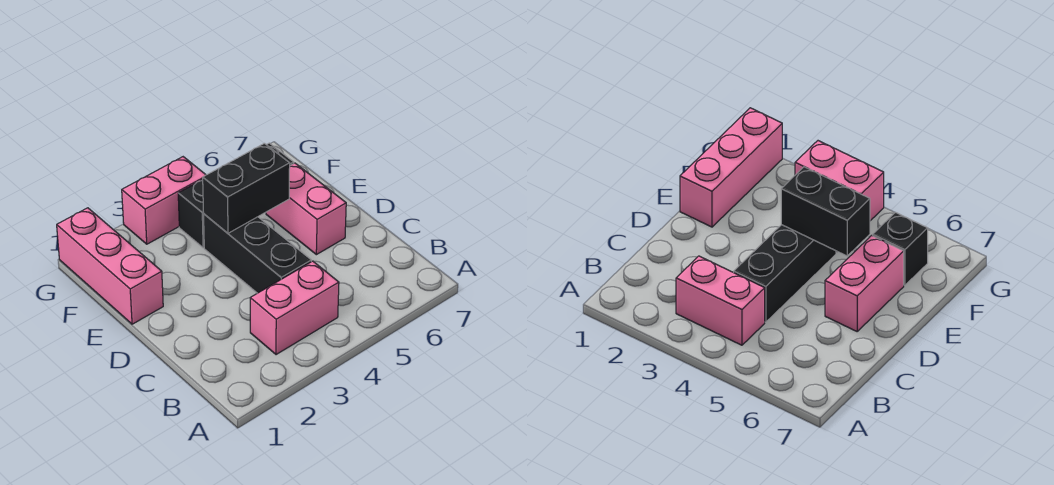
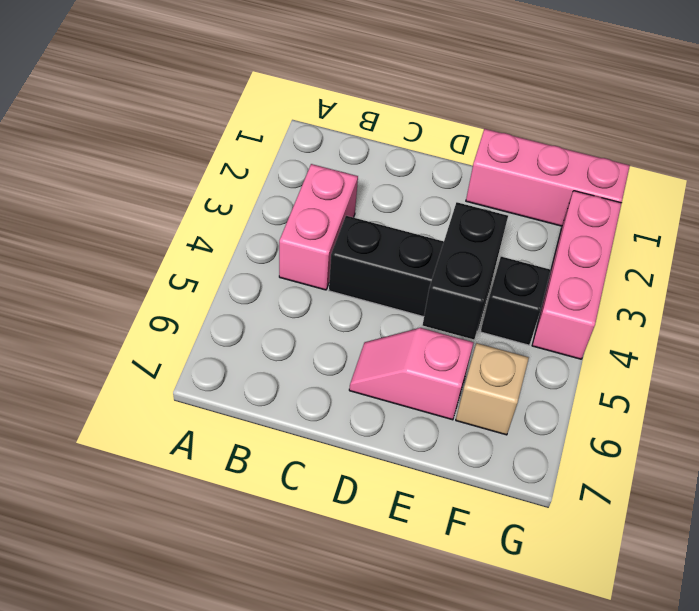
pink brick D6:E6 level 1 -> pink slope D6:E6 level 1 top E
black brick F6 level 1 -> tan brick F6 level 1
pink brick G3:G4 level 1 -> pink brick G2:G4 level 1

